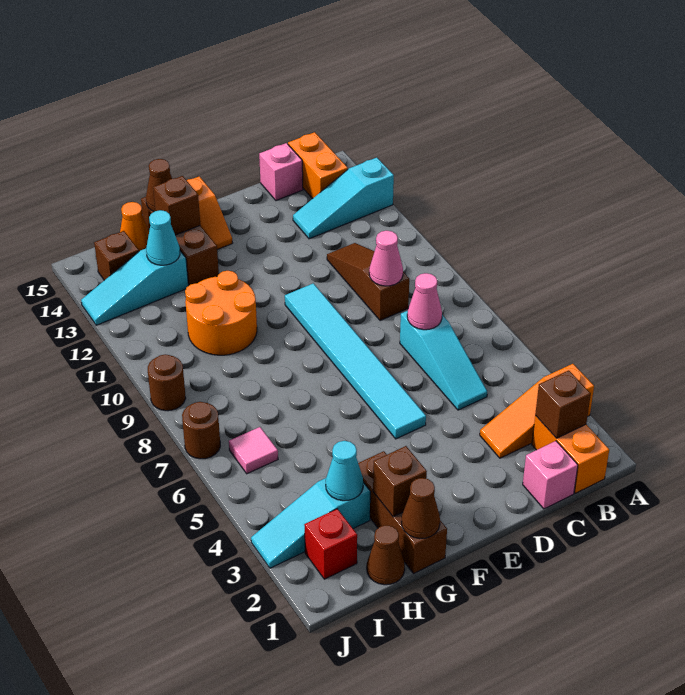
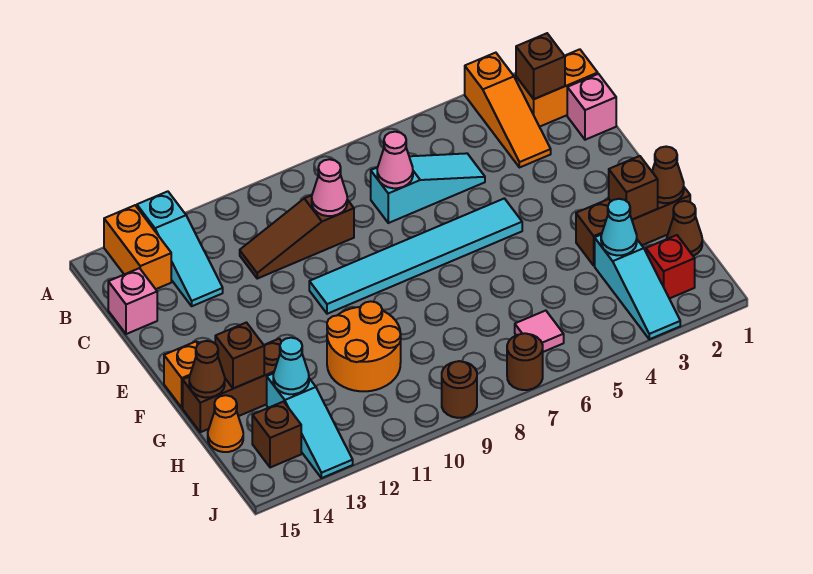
orange brick B14:B15 level 1 -> orange brick A14:B14 level 1

